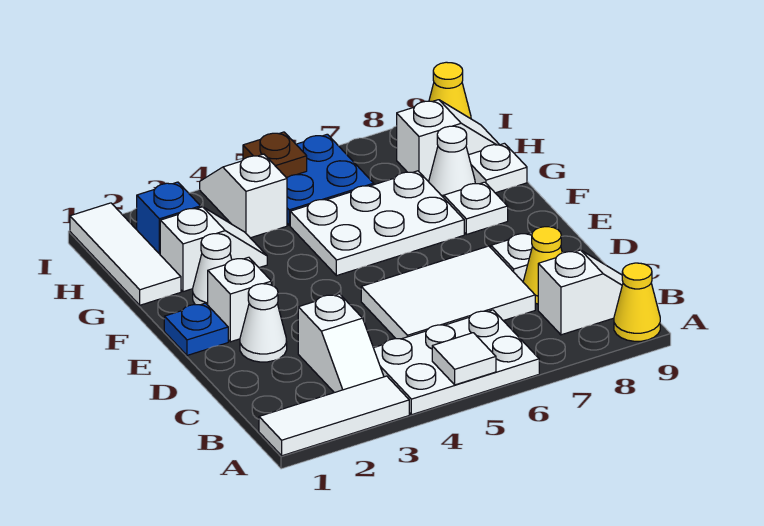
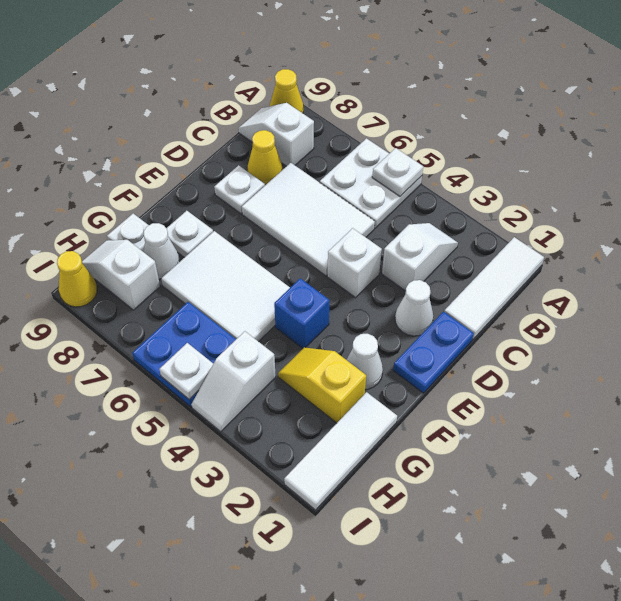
white tile A1:A3 level 1 -> white tile A1:C1 level 1
white plate A4:B6 level 1 -> white plate A5:B6 level 1
white tile A5 level 2 -> white plate A5 level 2
blue plate E1 level 1 -> blue plate D1:E1 level 1
white brick E2 level 1 -> white brick D4 level 1
white plate F5:G7 level 1 -> white tile F5:G7 level 1
white slope G2:G3 level 1 top 2 -> yellow slope G2:G3 level 1 top 2
blue brick H2 level 1 -> blue brick F4 level 1
brown plate I5 level 2 -> white plate I5 level 2

